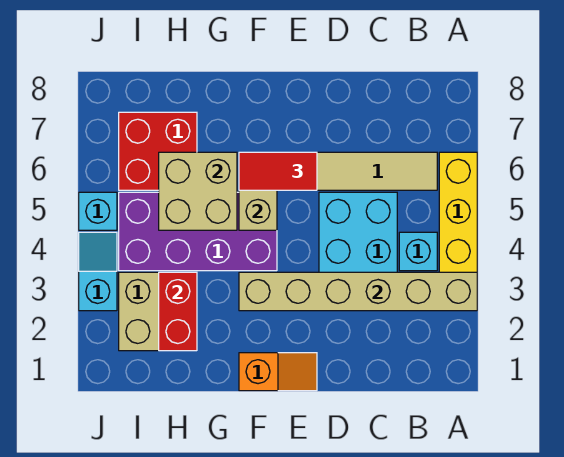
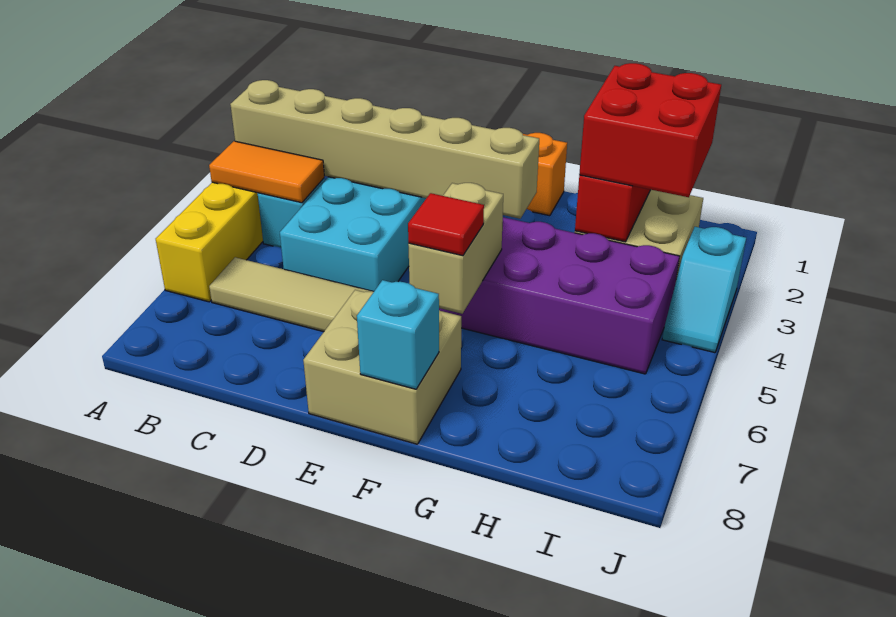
none -> orange tile A4:B4 level 2
red tile E6:F6 level 3 -> red tile F6 level 3
tan brick G5:H6 level 2 -> tan brick E7:F8 level 1
red brick H6:I7 level 1 -> red brick H2:I3 level 3
cyan brick J5 level 1 -> cyan brick F8 level 2

